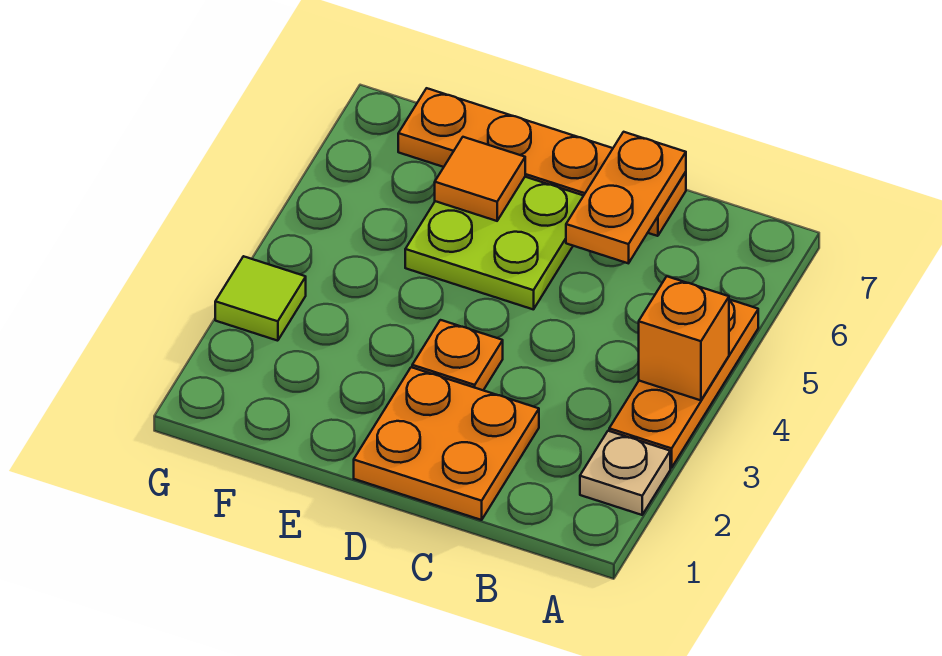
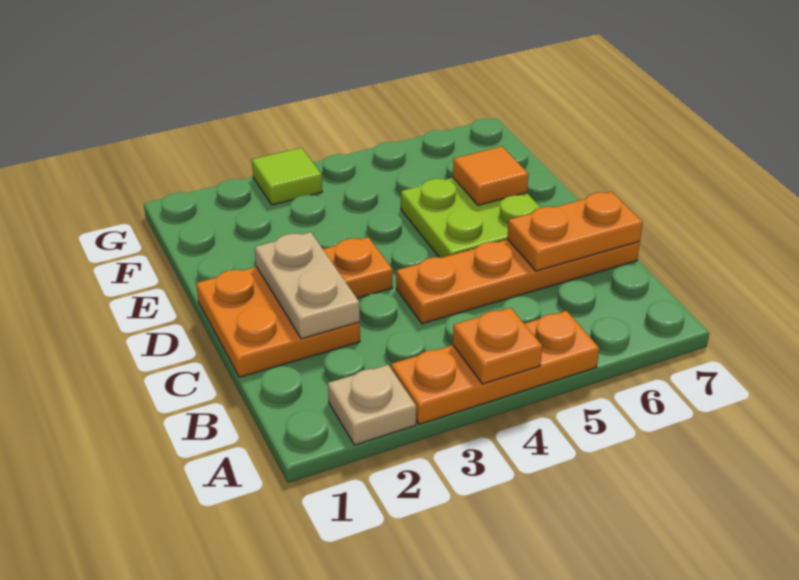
orange brick A4 level 2 -> orange plate A4 level 2
none -> tan plate C2:D2 level 2
orange plate C7:F7 level 1 -> orange plate C4:C7 level 1

